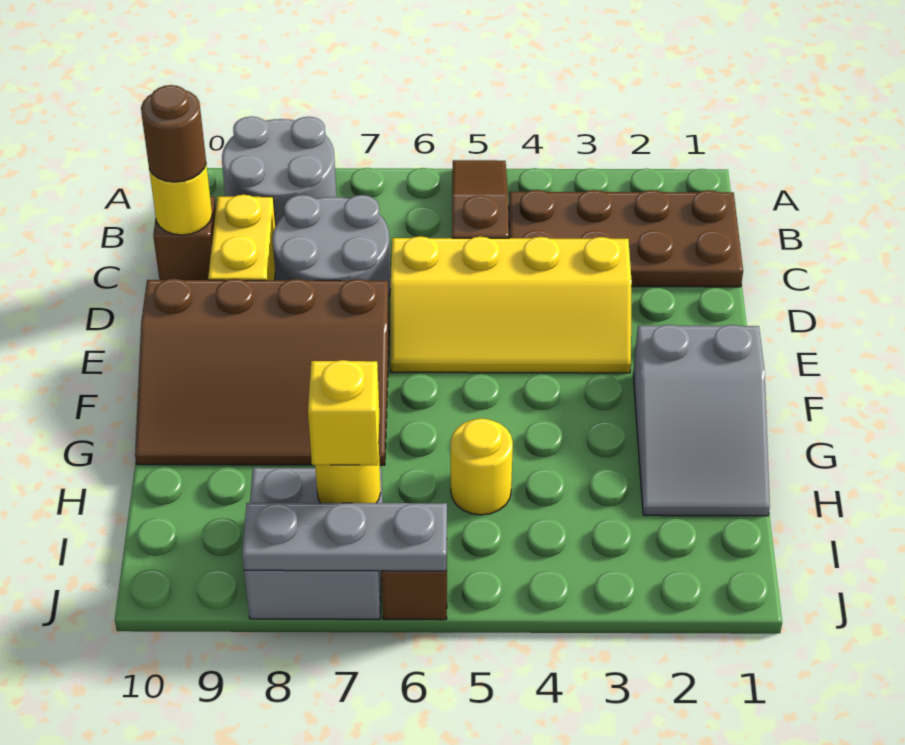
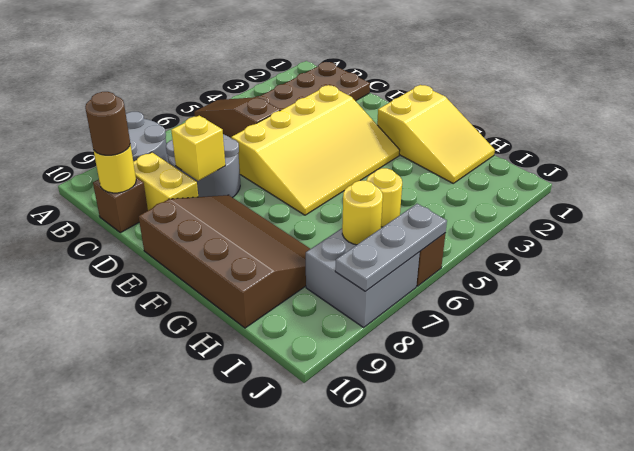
yellow slope D3:E6 level 1 top D -> yellow slope D3:F6 level 1 top D
brown slope E7:G10 level 1 top E -> brown slope E8:H10 level 1 top 10
grey slope F1:H2 level 1 top F -> yellow slope F1:H2 level 1 top F
yellow brick I7 level 3 -> yellow brick D8 level 2

